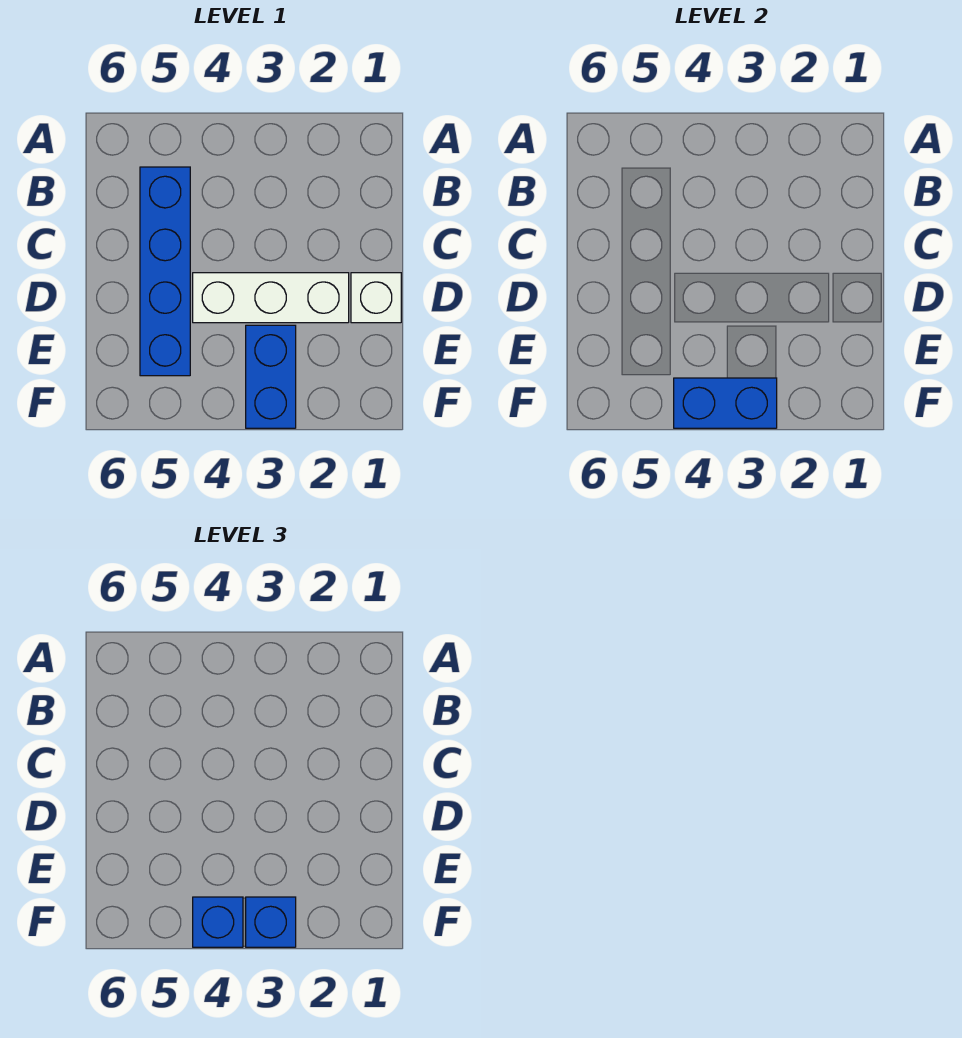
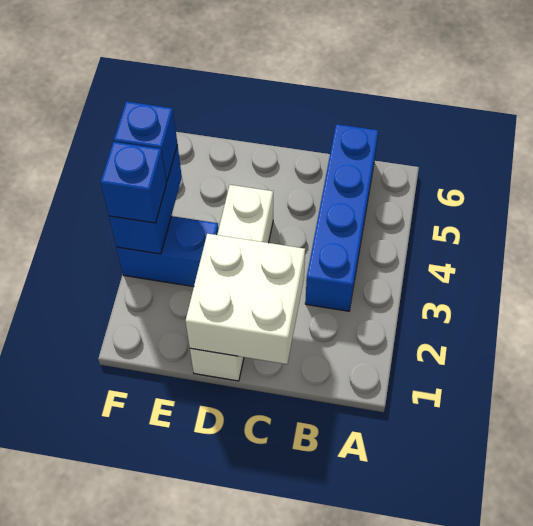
blue brick B5:E5 level 1 -> blue brick B3:B6 level 1
none -> white brick C1:D2 level 2

